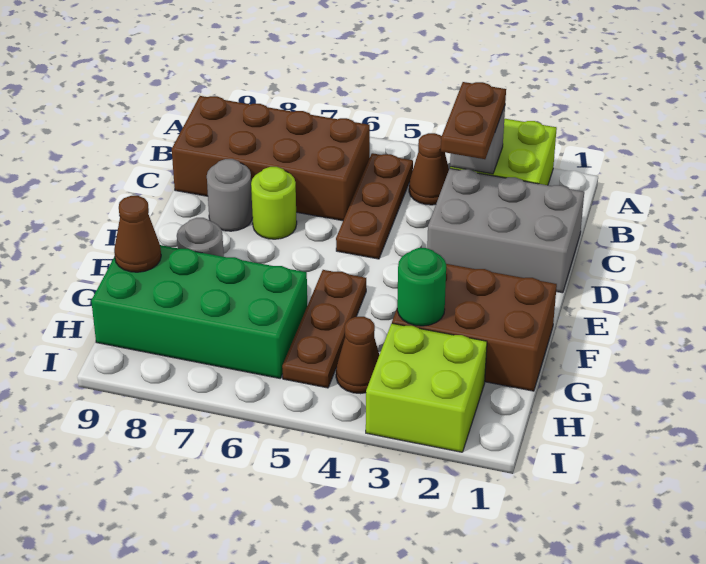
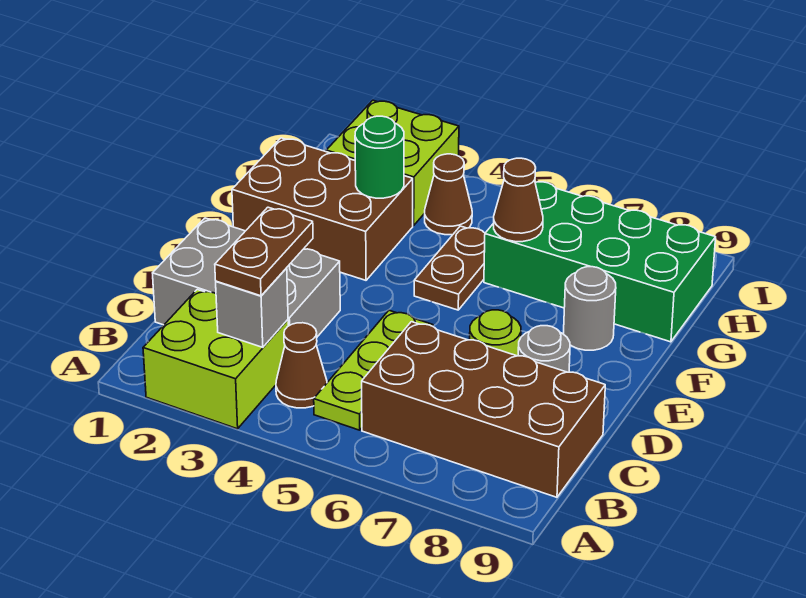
brown plate B5:D5 level 1 -> lime plate B5:D5 level 1
brown plate F5:H5 level 1 -> brown plate F5:G5 level 1
brown cone G9 level 2 -> brown cone G6 level 2

